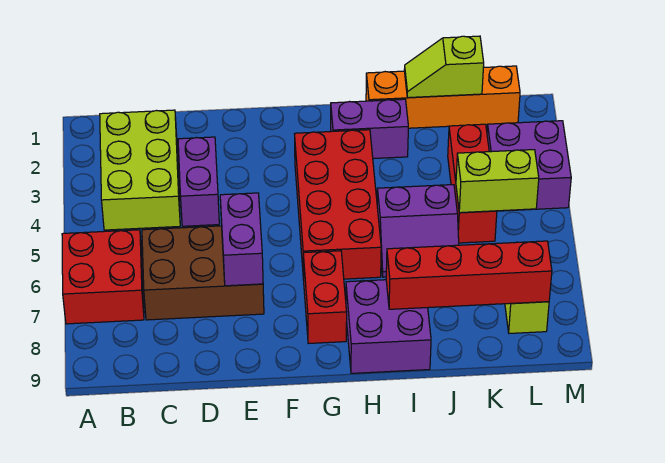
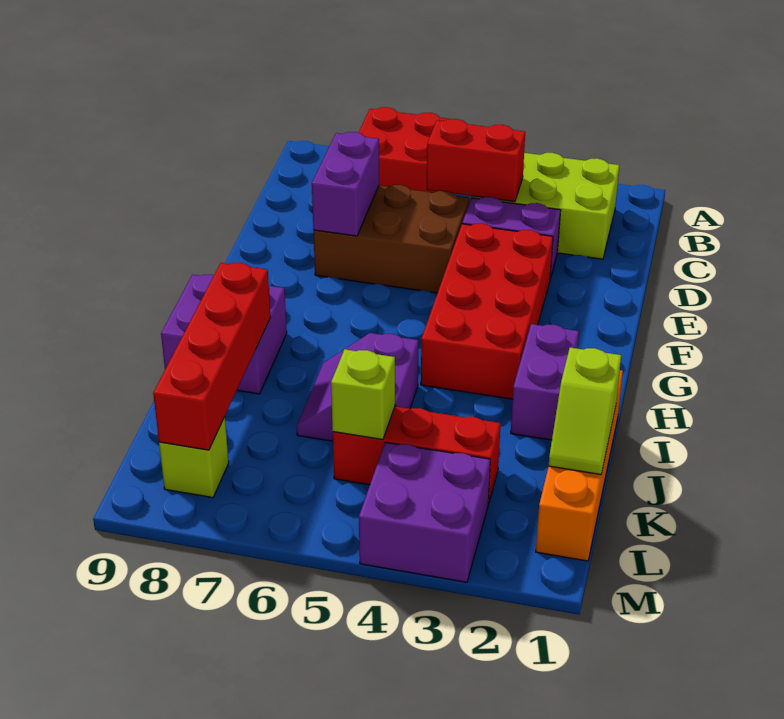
brown brick C6:E7 level 1 -> brown brick D5:E7 level 1
purple brick E6:E7 level 2 -> purple brick D7:E7 level 2
red brick G3:H6 level 1 -> red brick E3:H4 level 1
red brick G7:G8 level 1 -> red brick C4:C5 level 2
lime slope J1:K1 level 2 top K -> lime slope J1:K1 level 2 top J
lime brick K5:L5 level 2 -> lime brick K5 level 2

